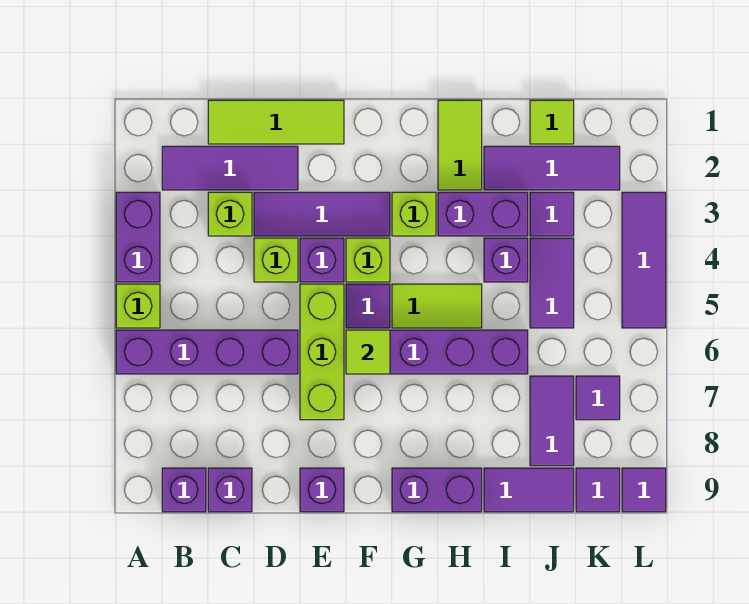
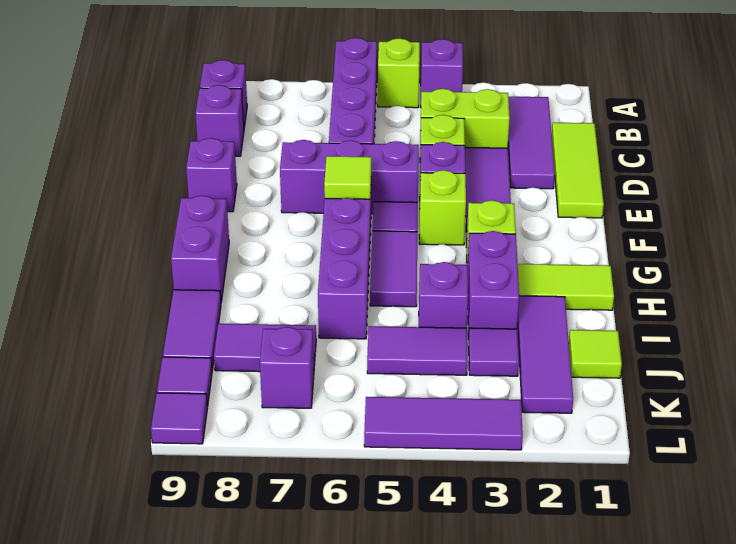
purple brick A3:A4 level 1 -> purple brick A4 level 1
lime brick C3 level 1 -> lime brick C3:C4 level 1
lime brick E5:E7 level 1 -> purple brick E5:E7 level 1
lime tile G5:H5 level 1 -> purple tile G5:H5 level 1
purple tile K7 level 1 -> purple brick K7 level 1

